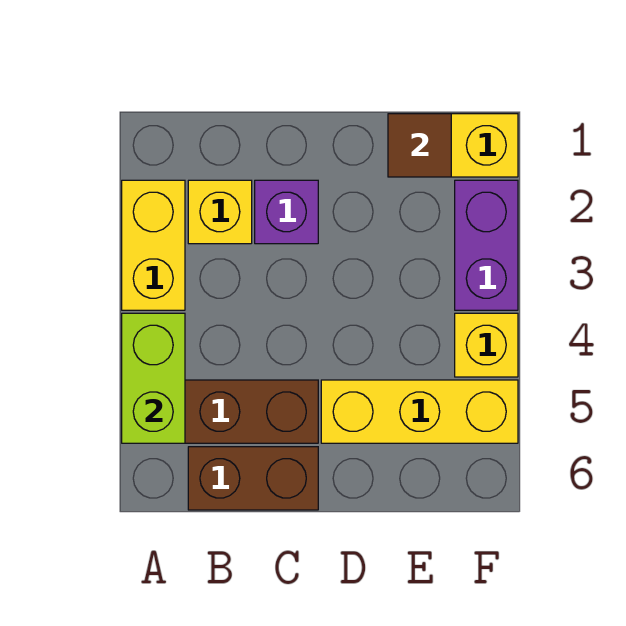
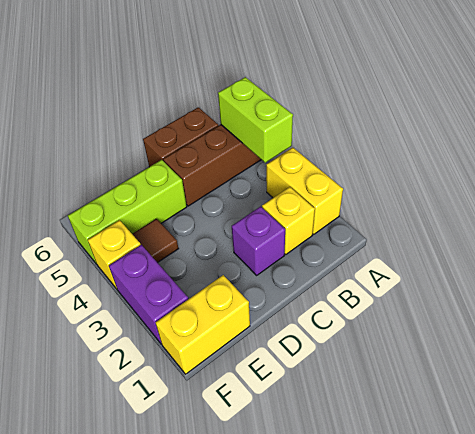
yellow brick D5:F5 level 1 -> lime brick D5:F5 level 1
brown tile E1 level 2 -> brown tile E4 level 1

